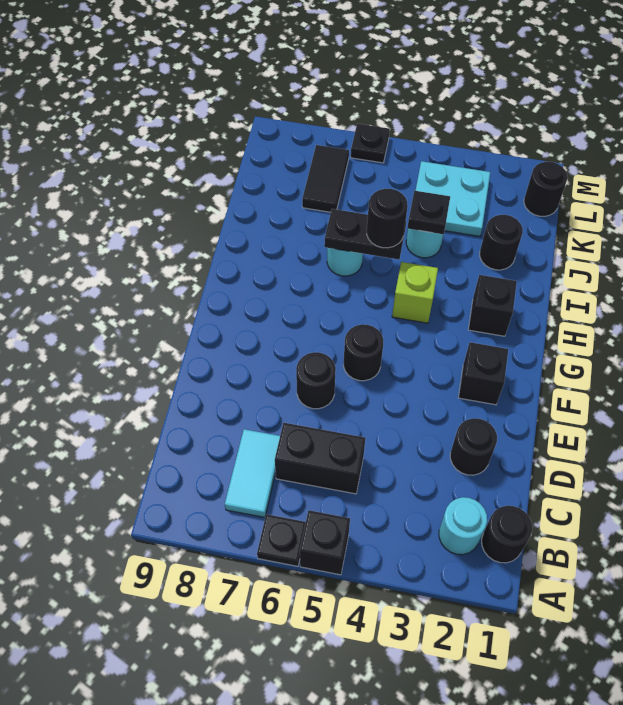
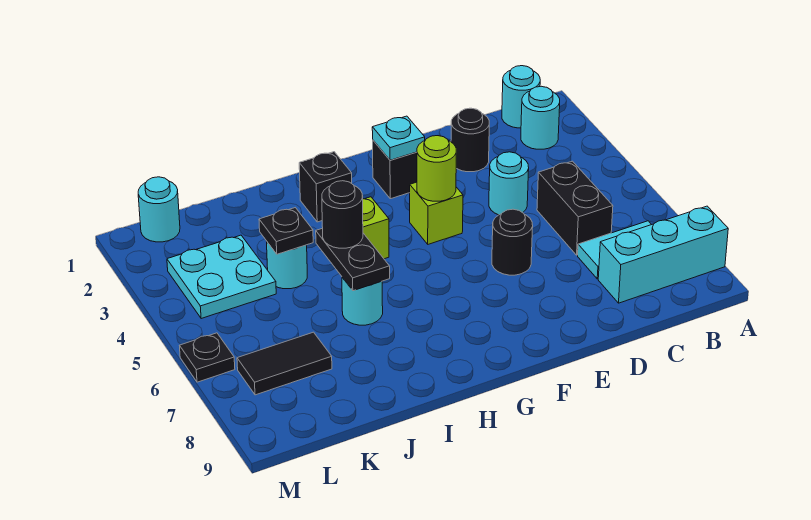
black brick A5 level 1 -> none
black plate A6 level 1 -> none
none -> cyan brick A8:C8 level 1
black round brick B1 level 1 -> cyan round brick B1 level 1
none -> cyan round brick D4 level 1
none -> cyan plate F2 level 2
none -> lime brick F4 level 1
none -> lime round brick F4 level 2
black round brick F5 level 1 -> none
black round brick J2 level 1 -> none
black round brick L1 level 1 -> cyan round brick L1 level 1

